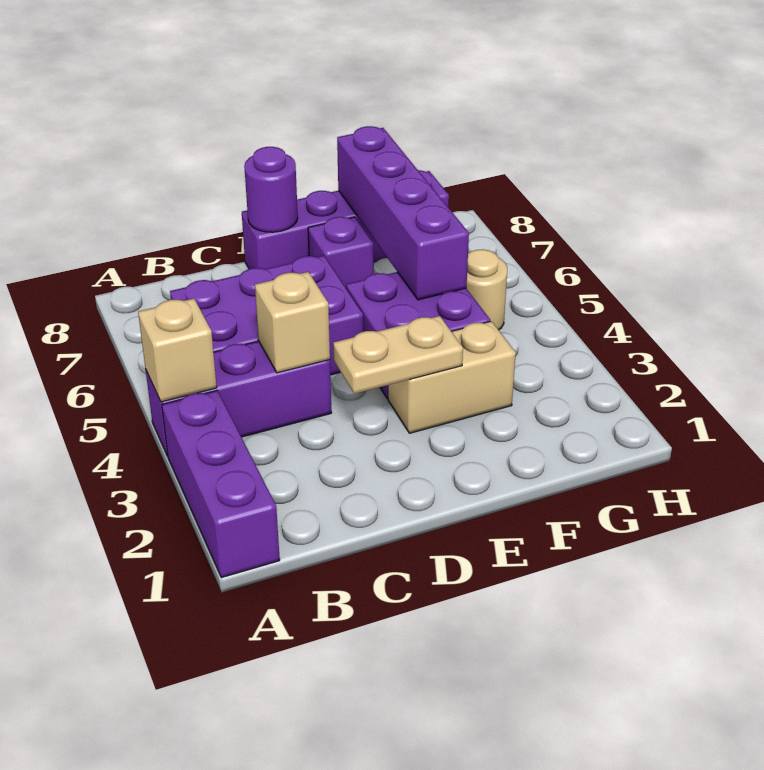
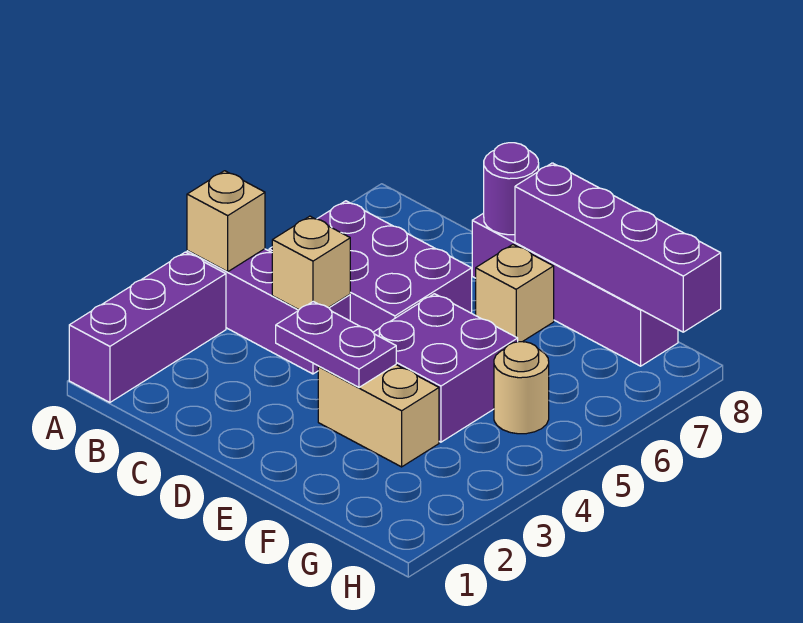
tan plate D3:E3 level 2 -> purple plate D3:E3 level 2
purple brick E7 level 1 -> tan brick E7 level 1
purple brick F5:F8 level 2 -> purple brick E8:H8 level 2

